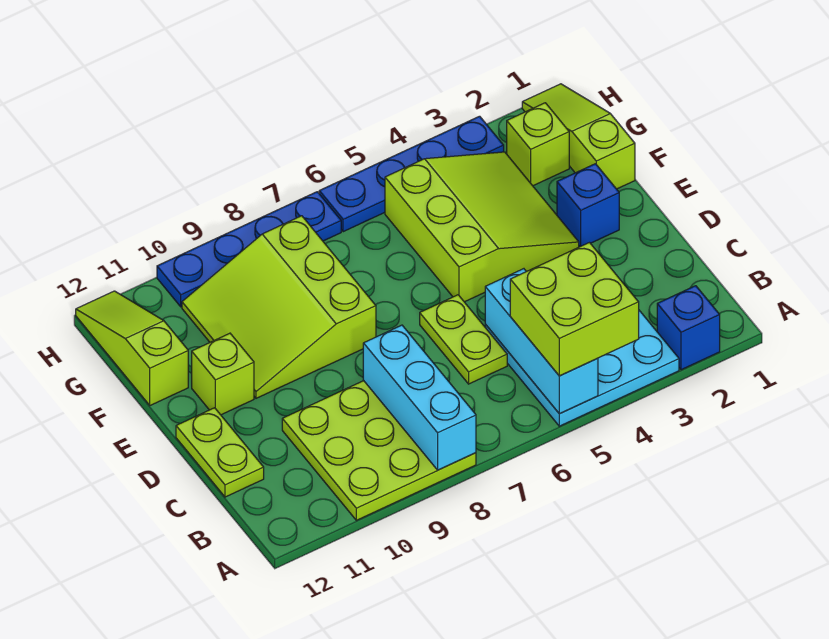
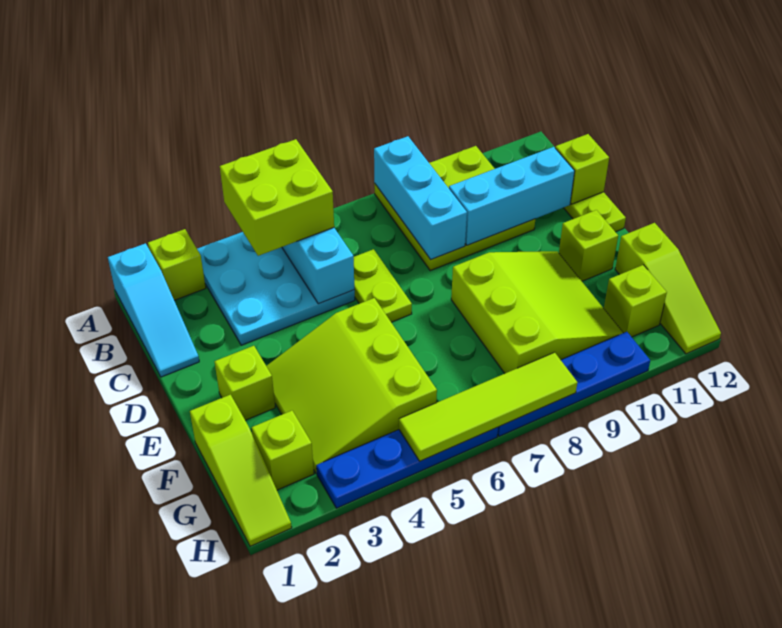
none -> cyan slope A1:C1 level 1 top A
blue brick A2 level 1 -> lime brick A2 level 1
none -> cyan brick C9:C11 level 2
none -> lime brick C12 level 2
blue brick E2 level 1 -> lime brick E2 level 1
none -> lime brick G11 level 1
none -> lime tile H5:H8 level 2

